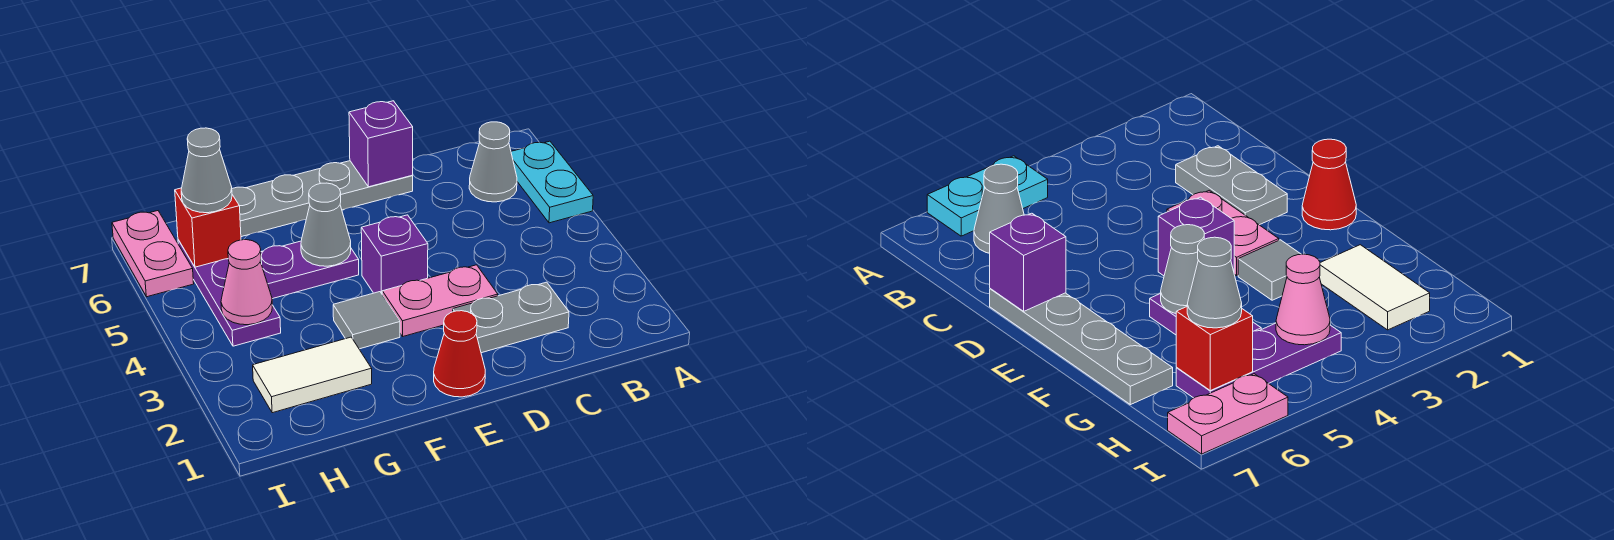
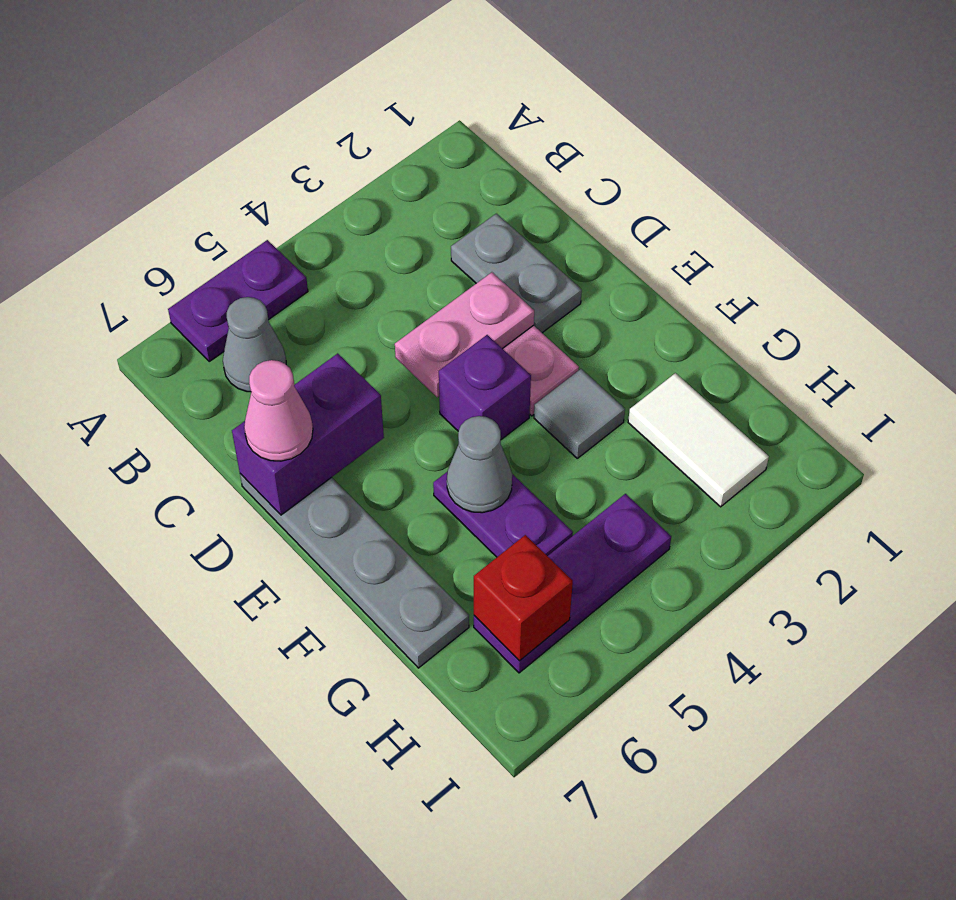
cyan plate A5:A6 level 1 -> purple plate A5:A6 level 1
purple brick D7 level 2 -> purple brick D6:D7 level 2
red cone E1 level 1 -> none
pink cone H4 level 2 -> pink cone D7 level 3
grey cone H6 level 3 -> none
pink plate I6:I7 level 1 -> pink plate D3:D4 level 2

